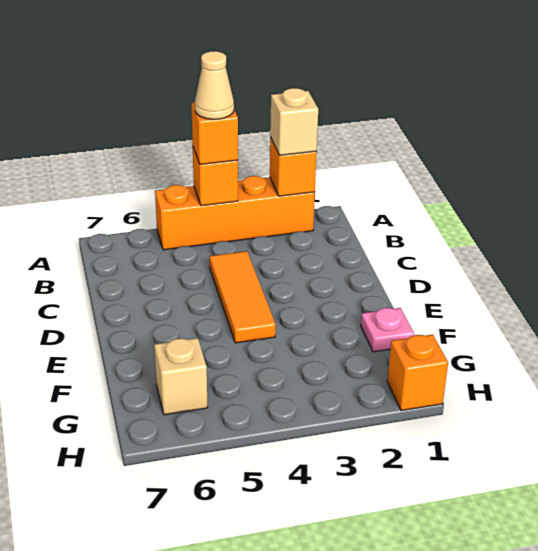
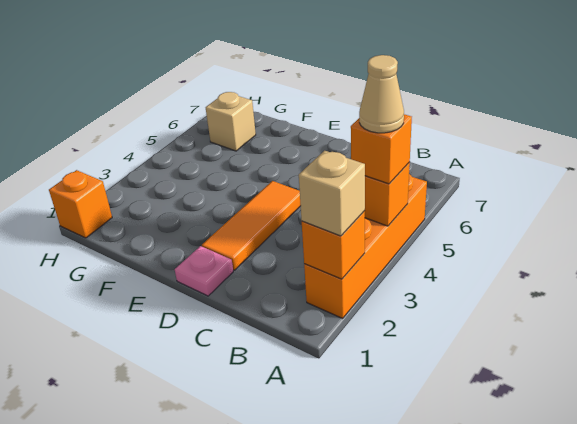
orange tile C4:E4 level 1 -> orange tile D2:D4 level 1
pink plate F1 level 1 -> pink plate D1 level 1

